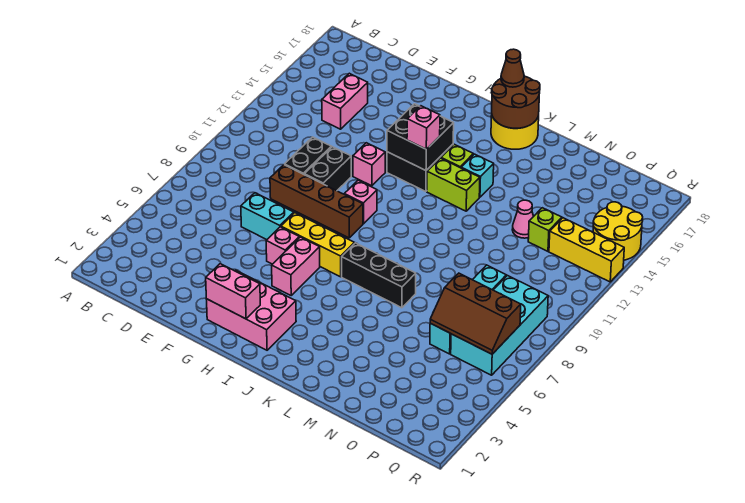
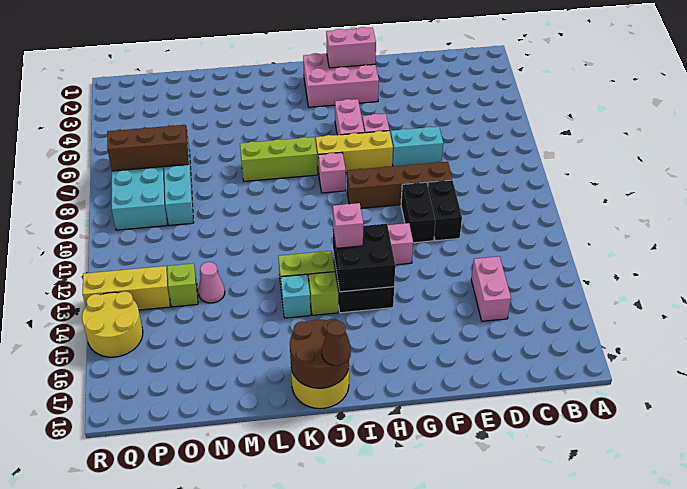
pink brick H10 level 1 -> pink brick I8 level 1
black brick J7:L7 level 1 -> lime brick J7:L7 level 1

